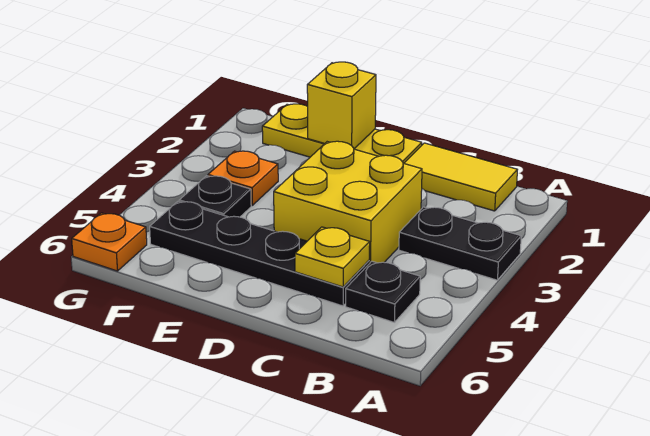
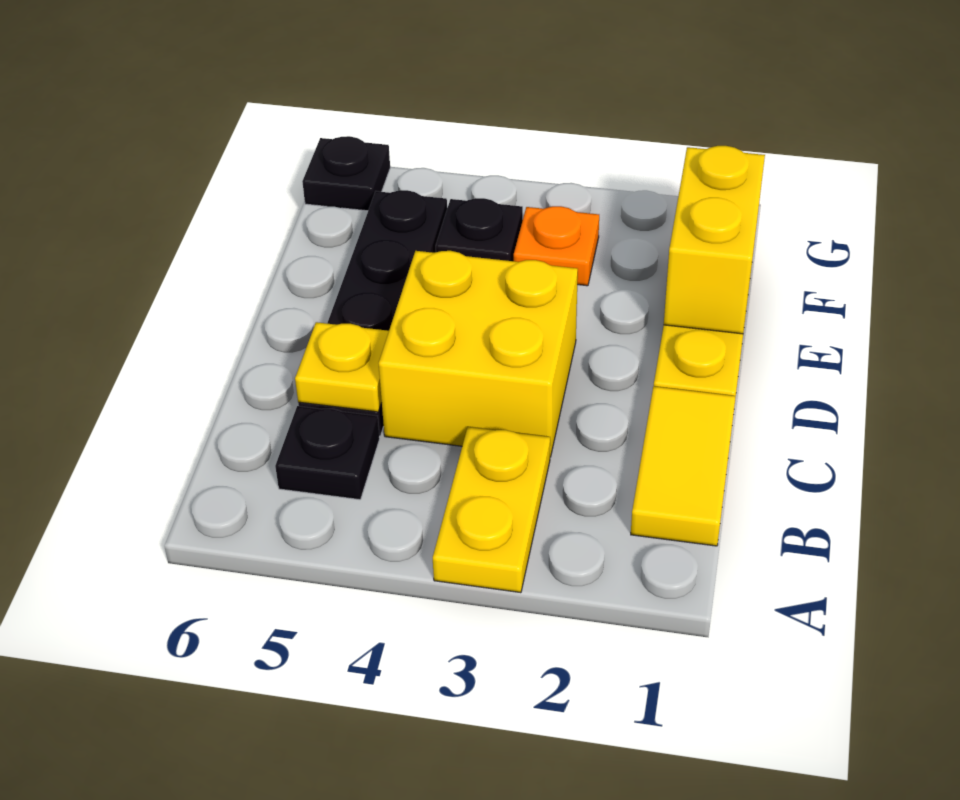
black plate A3:B3 level 1 -> yellow plate A3:B3 level 1
yellow brick E1 level 2 -> yellow brick E1:F1 level 2
orange plate G6 level 1 -> black plate G6 level 1

